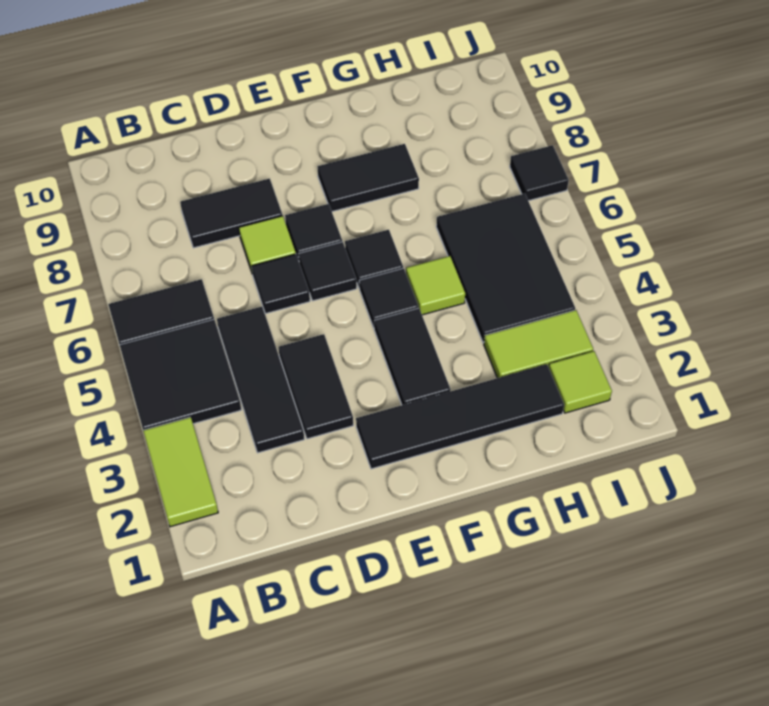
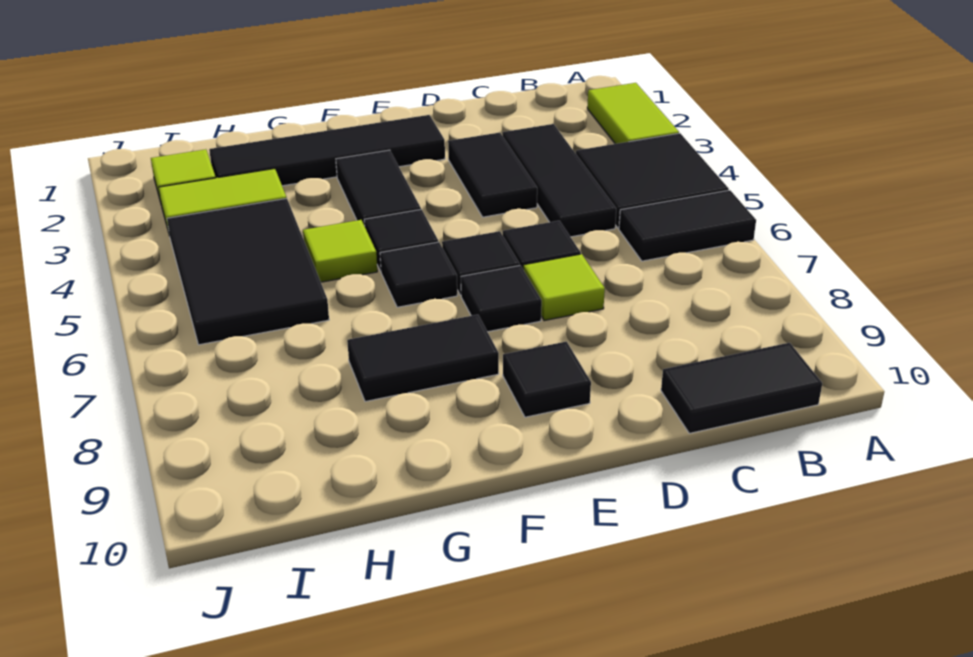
black tile C8:D8 level 1 -> black tile B10:C10 level 1
black tile J7 level 1 -> black tile E9 level 1

